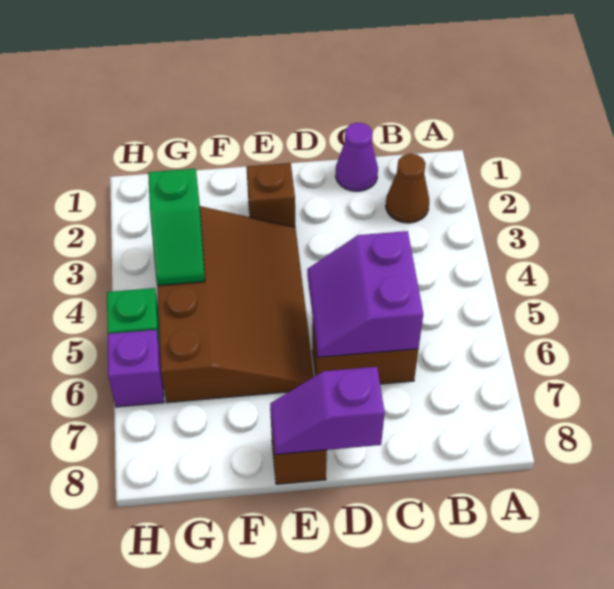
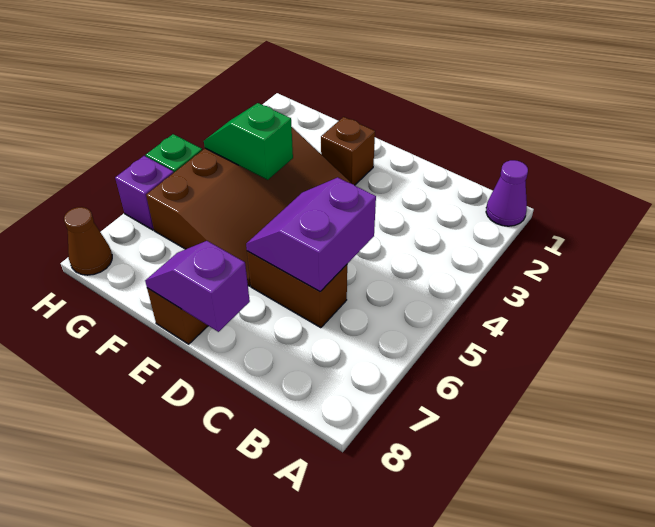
brown cone B2 level 1 -> brown cone H8 level 1
purple cone C1 level 1 -> purple cone A1 level 1
green slope G3:G4 level 2 top 3 -> green slope F4:G4 level 2 top F

